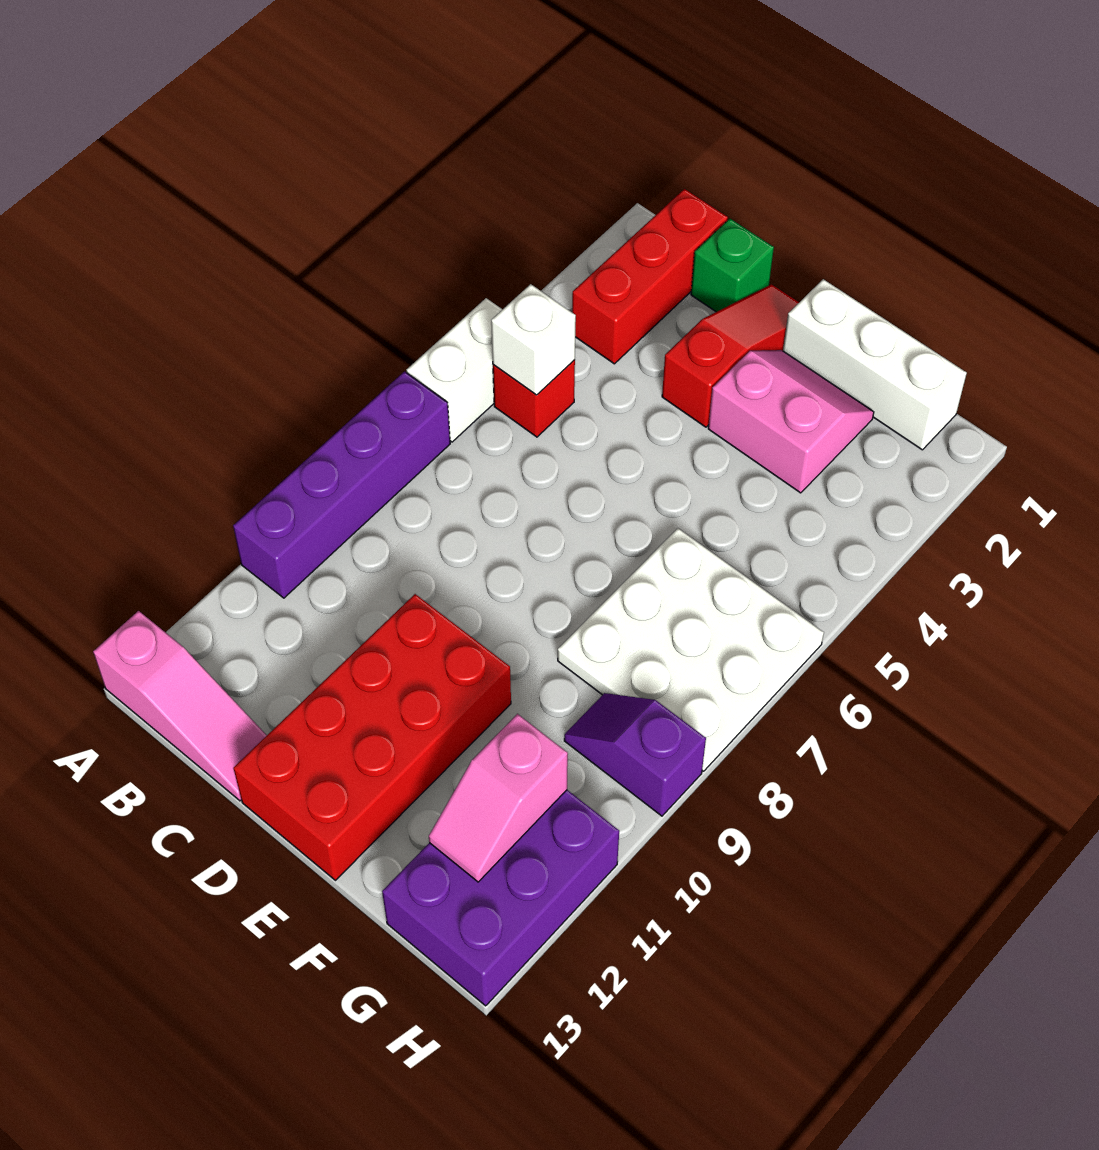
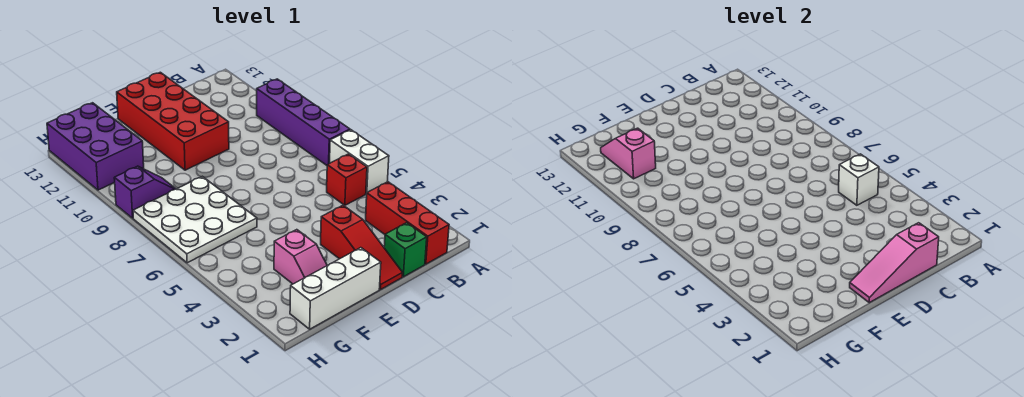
pink slope A13:C13 level 1 top A -> pink slope C1:E1 level 2 top C
pink slope E2:F3 level 1 top 3 -> pink slope F2:F3 level 1 top 3

